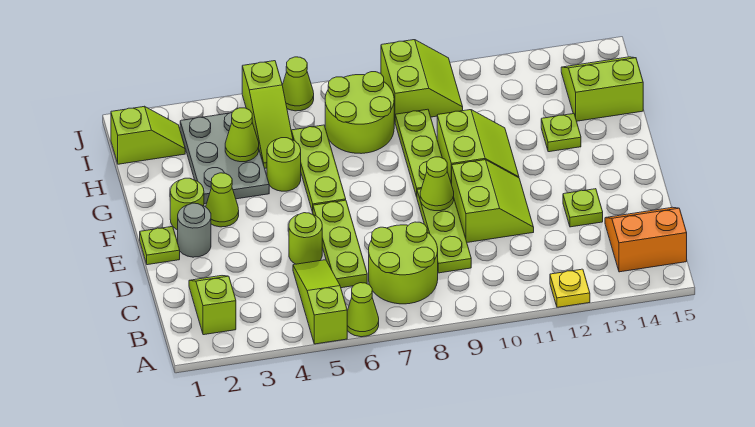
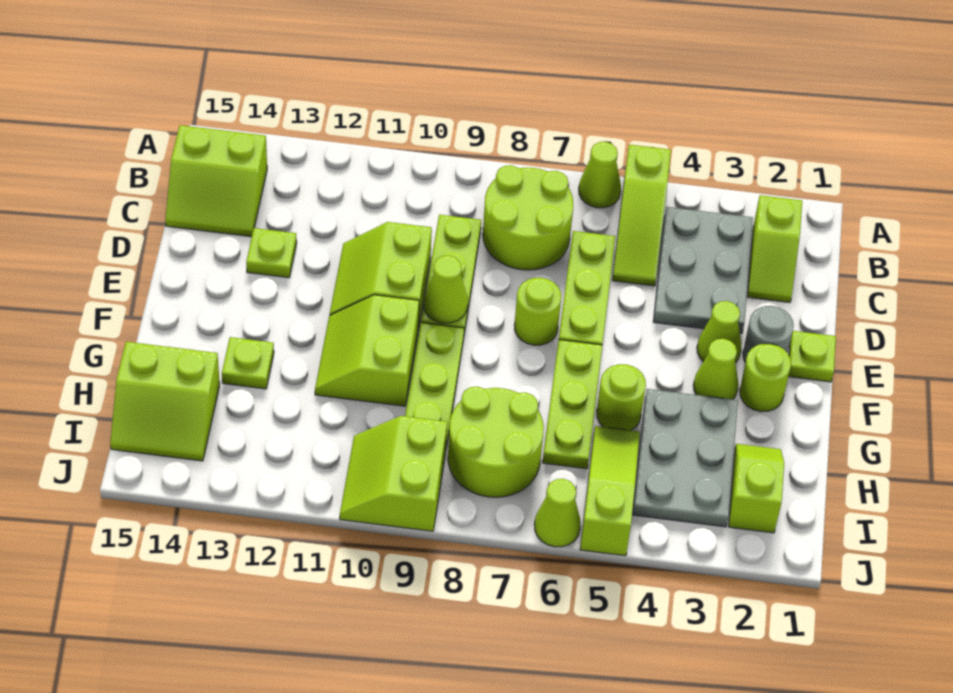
yellow plate A12 level 1 -> none
none -> grey plate B3:D4 level 1
orange slope B14:C15 level 1 top B -> lime slope B14:C15 level 1 top B
lime round brick D5 level 1 -> lime round brick E7 level 1
lime cone H4 level 2 -> lime cone E3 level 1
lime slope I1:I2 level 1 top 1 -> lime slope H2:I2 level 1 top I

